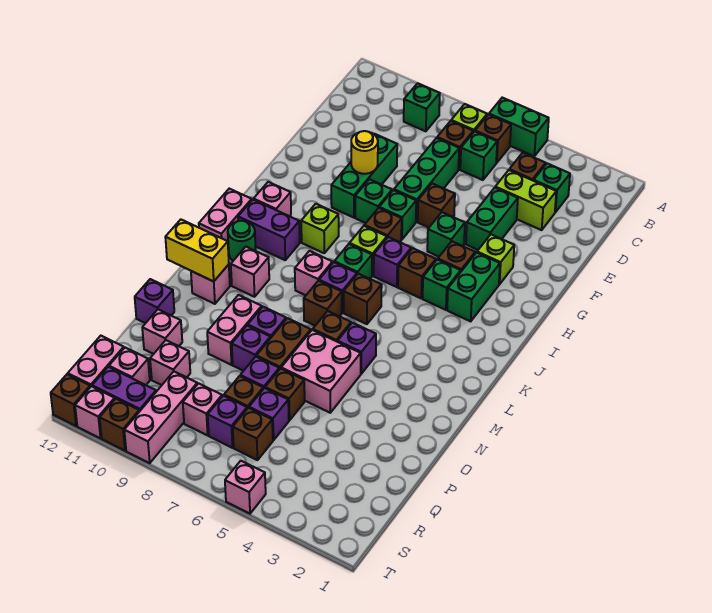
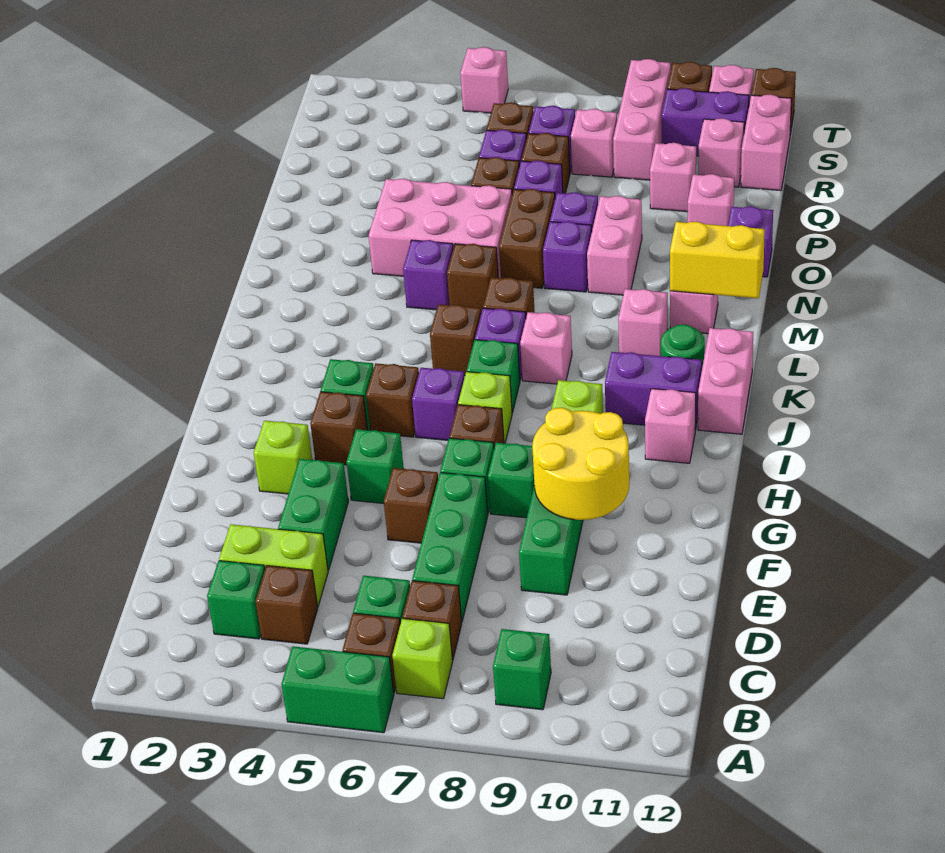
yellow round brick F9 level 2 -> yellow round brick F9:G10 level 2
green brick H3:I3 level 1 -> none
pink brick N5:O6 level 1 -> pink brick N4:O6 level 1

